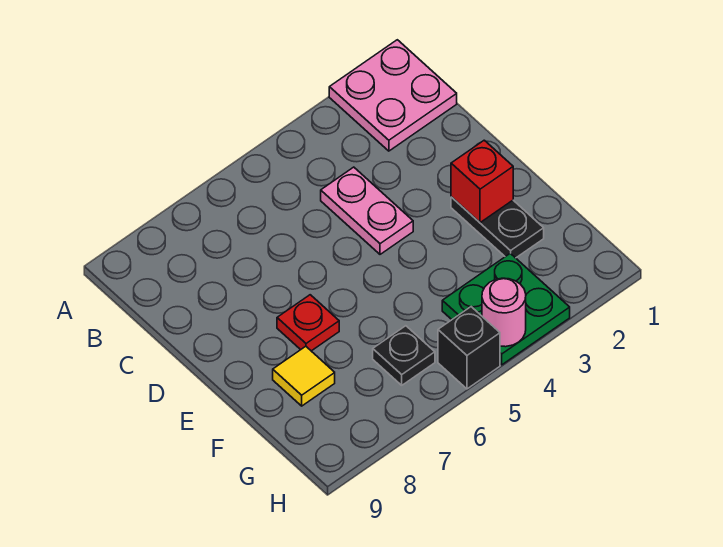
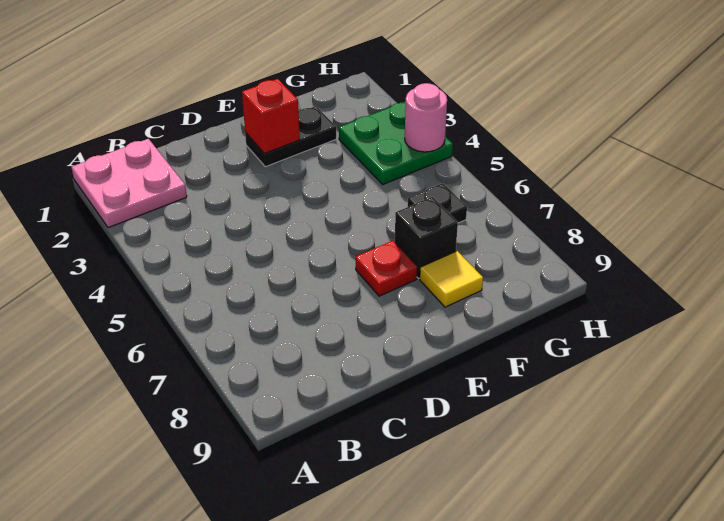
pink plate C4:D4 level 1 -> none
black brick H5 level 1 -> black brick F7 level 1

